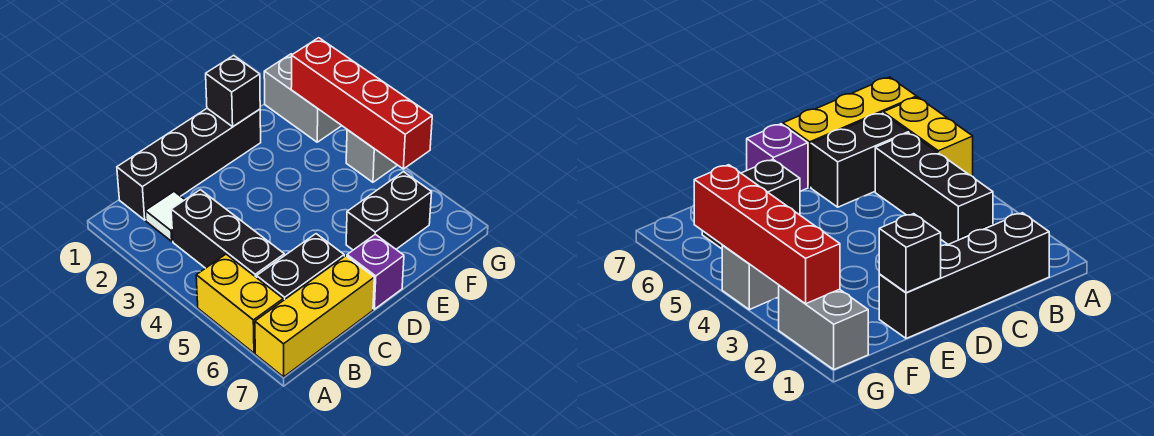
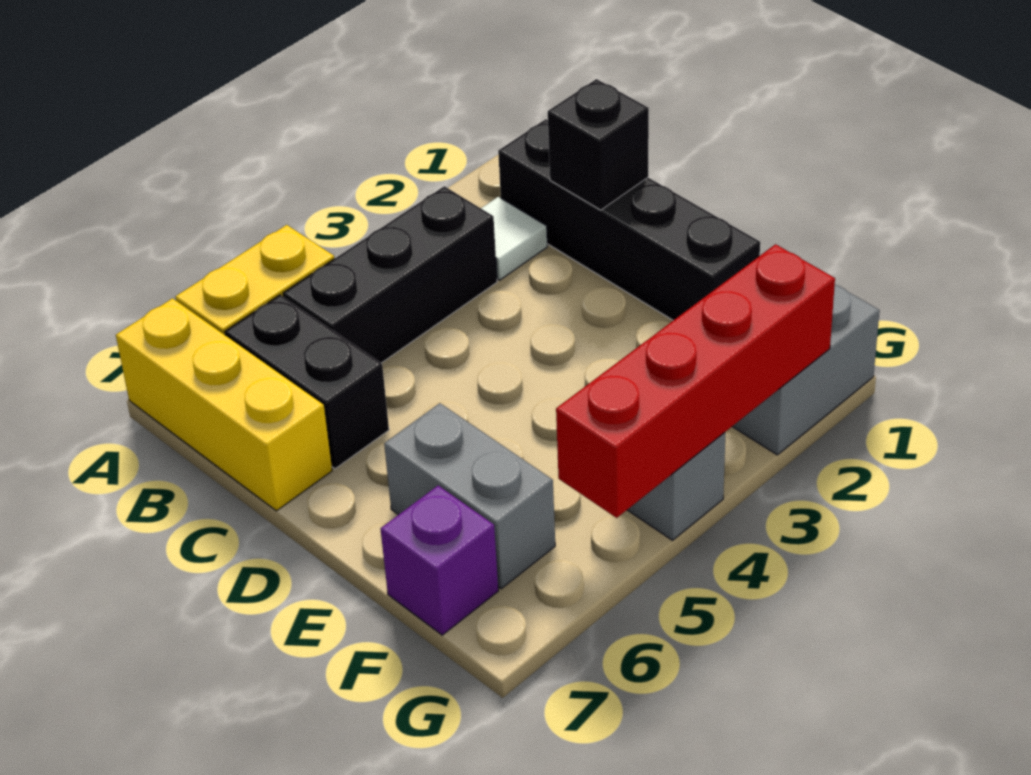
purple brick D7 level 1 -> purple brick F7 level 1
black brick E1 level 2 -> black brick C1 level 2
black brick E6:F6 level 1 -> grey brick E6:F6 level 1

